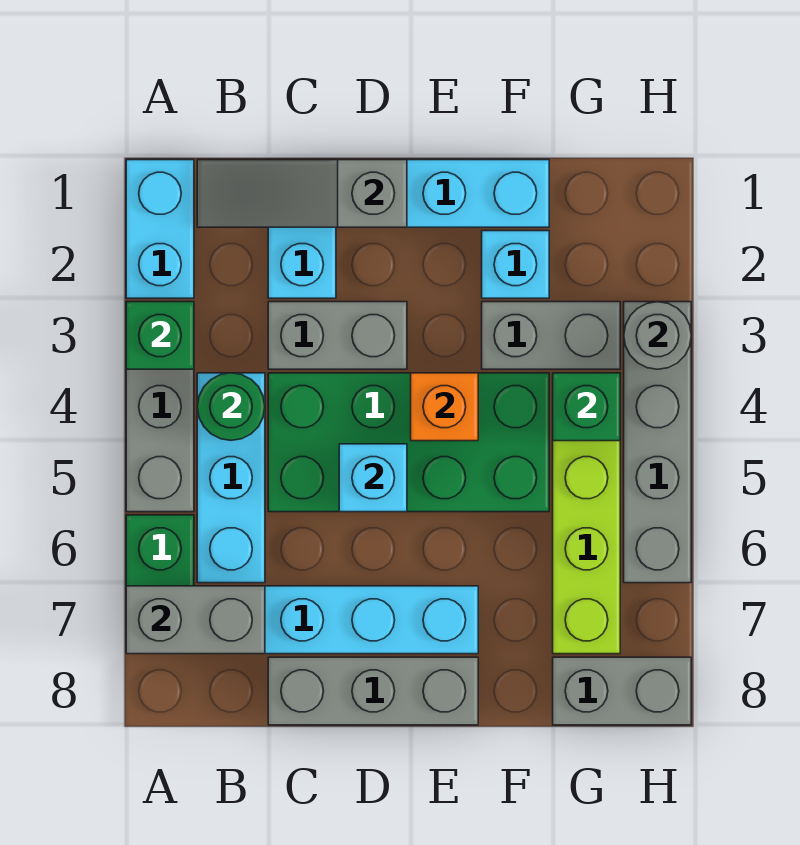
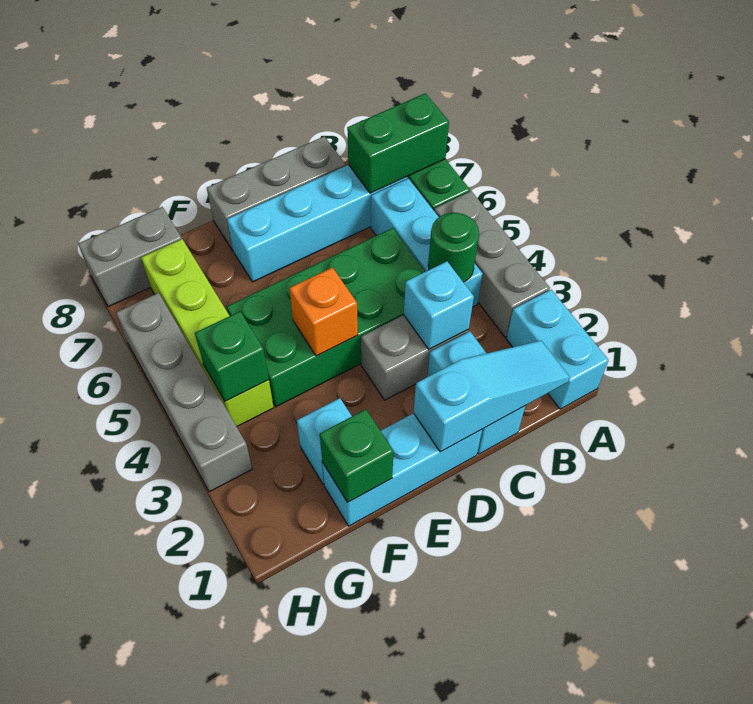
green brick A3 level 2 -> green brick F1 level 2
grey brick A7:B7 level 2 -> green brick A7:B7 level 2
grey slope B1:D1 level 2 top D -> cyan slope B1:D1 level 2 top D
cyan brick D5 level 2 -> cyan brick C3 level 2
grey brick F3:G3 level 1 -> none
grey round brick H3 level 2 -> none

